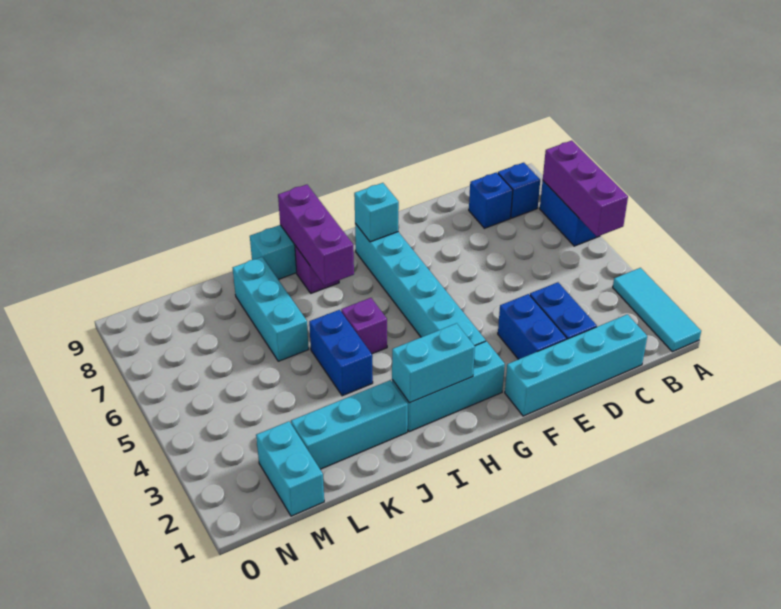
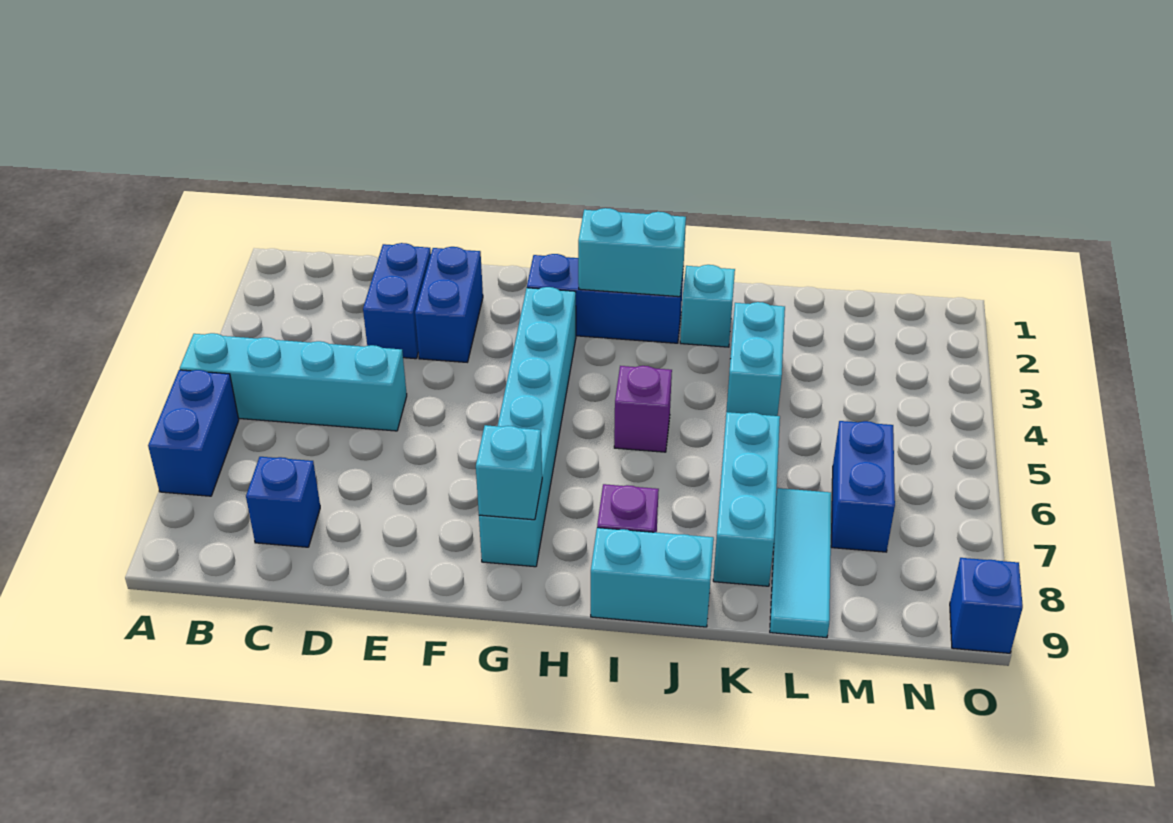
cyan tile A1:A3 level 1 -> cyan tile L7:L9 level 1
purple brick A5:A7 level 2 -> none
blue brick B8 level 1 -> blue brick O9 level 1
cyan brick C1:F1 level 1 -> cyan brick A5:D5 level 1
cyan brick G2:I2 level 1 -> blue brick G2:I2 level 1
purple brick I7:I9 level 2 -> none
cyan brick J2:L2 level 1 -> cyan brick J2 level 1
blue brick J4:J5 level 1 -> blue brick M6:M7 level 1
cyan brick M1:M2 level 1 -> cyan brick K3:K4 level 1

